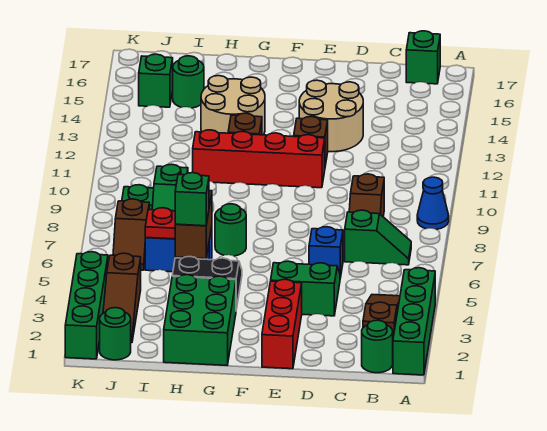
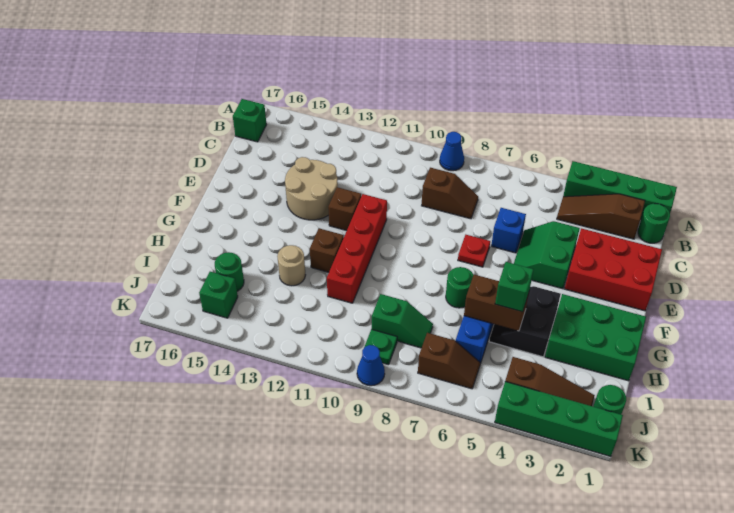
green slope B7:C7 level 1 top C -> none
red brick E1:E3 level 1 -> red brick D1:E3 level 1
tan round brick G13:H14 level 1 -> tan round brick H13 level 1
red plate I6 level 2 -> red plate E7 level 1
none -> blue cone K9 level 1

